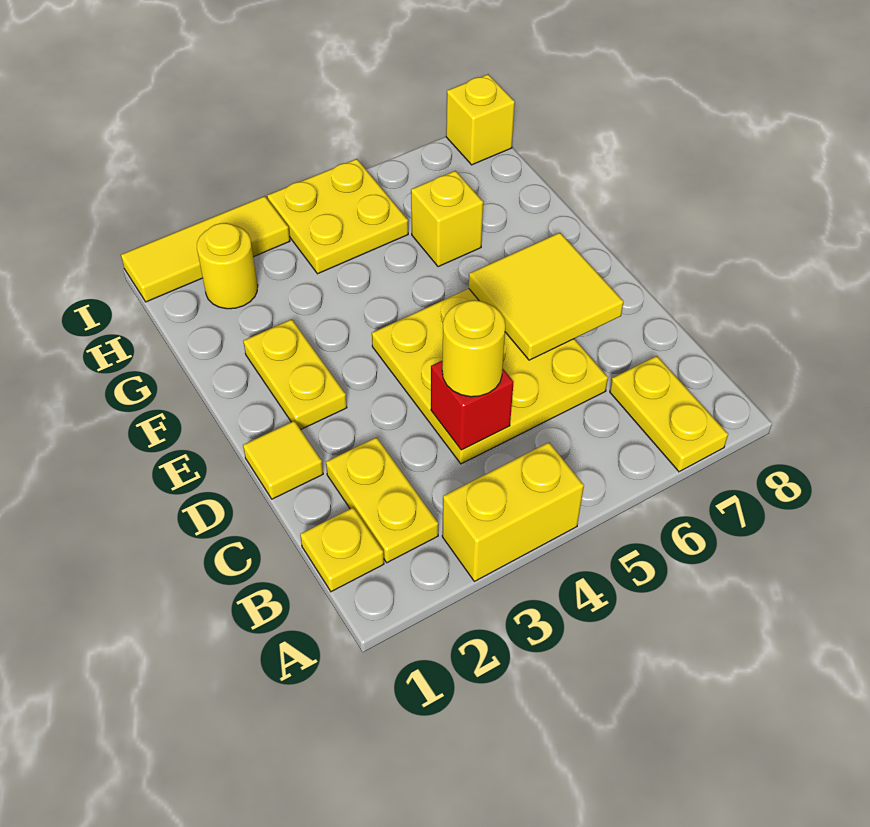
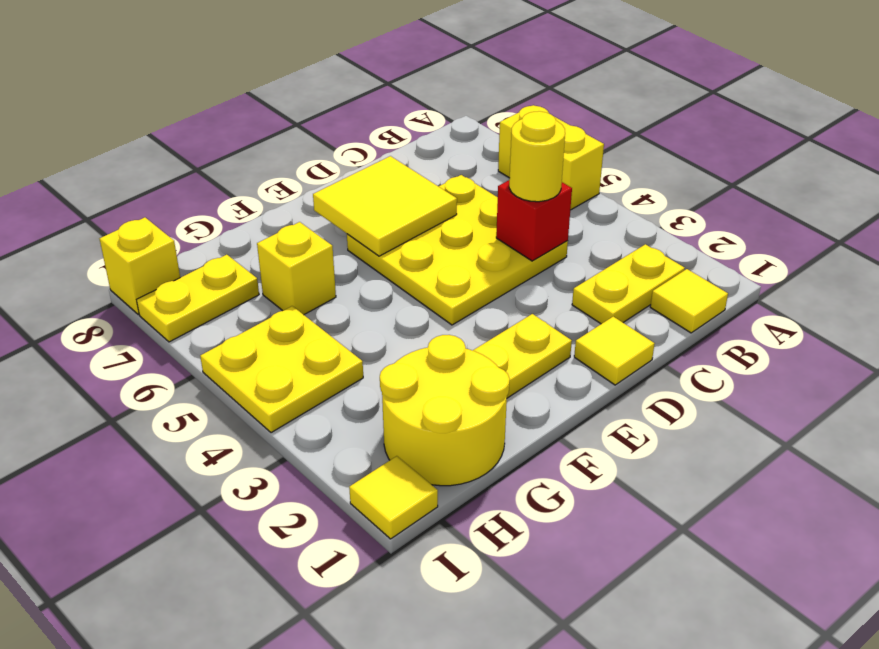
yellow brick A3:A4 level 1 -> yellow brick A5:A6 level 1
yellow plate A7:B7 level 1 -> yellow plate H7:I7 level 1
yellow plate B1 level 1 -> yellow tile B1 level 1
yellow round brick H2 level 1 -> yellow round brick G1:H2 level 1
yellow tile I1:I3 level 1 -> yellow tile I1 level 1

